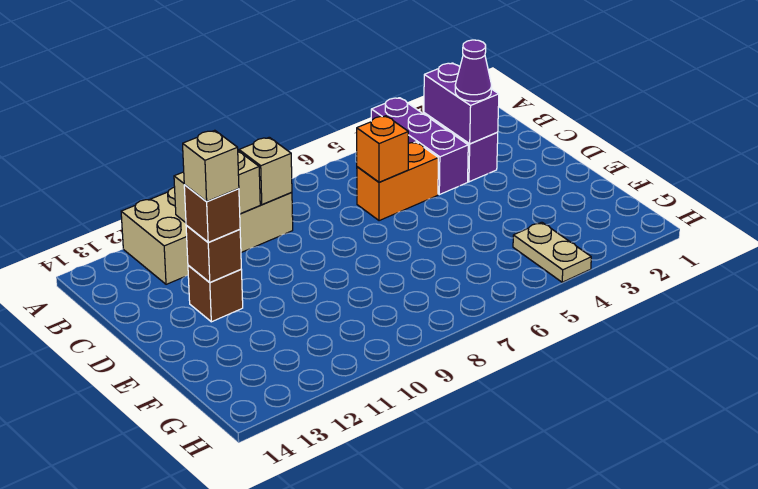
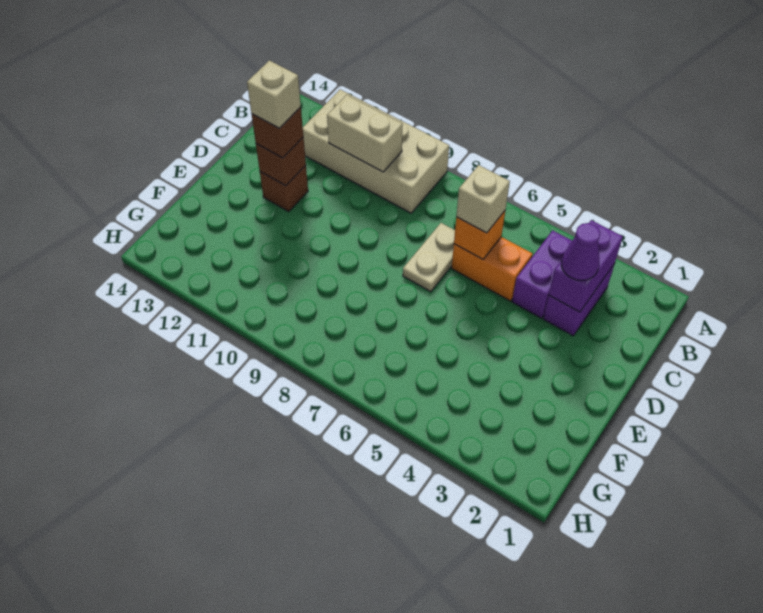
purple brick A4:C4 level 1 -> purple brick B4:C4 level 1
tan brick B9 level 2 -> tan brick C6 level 3
tan plate G4:H4 level 1 -> tan plate C7:D7 level 1

